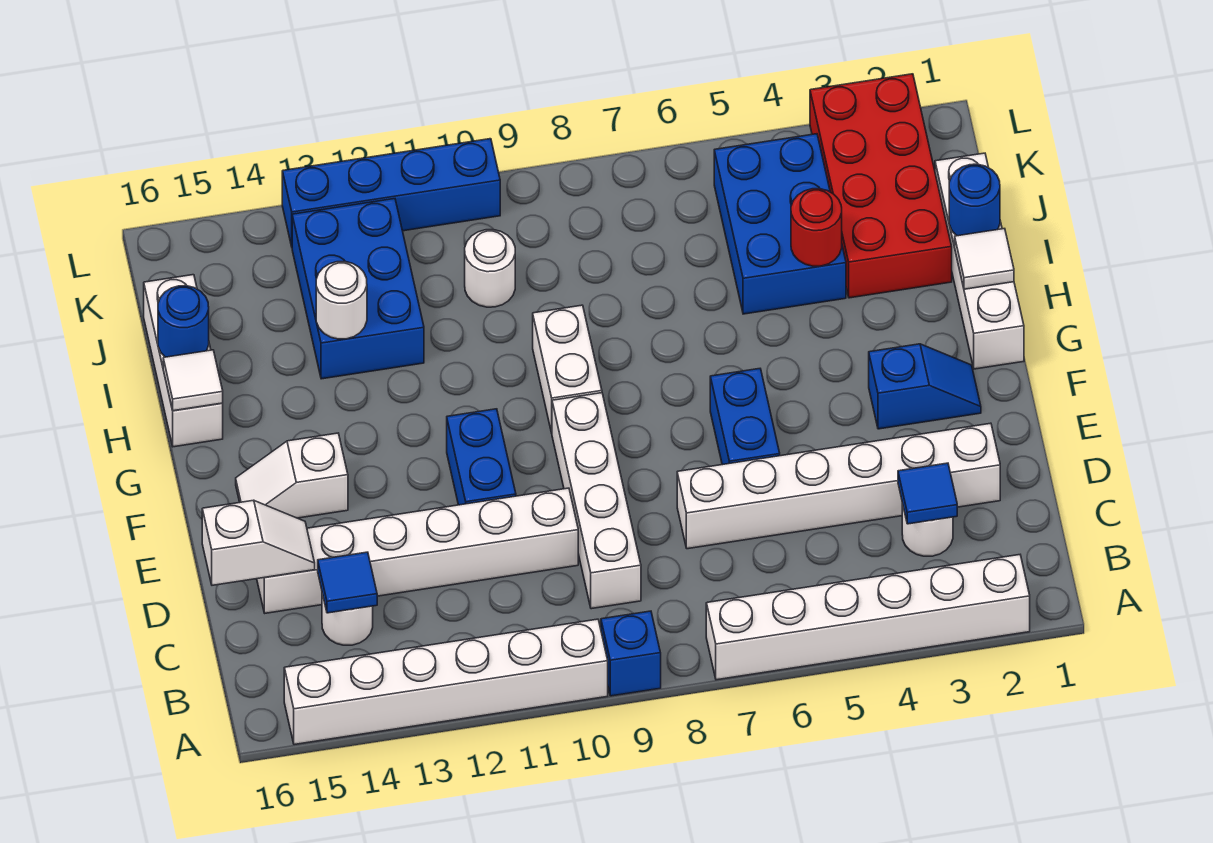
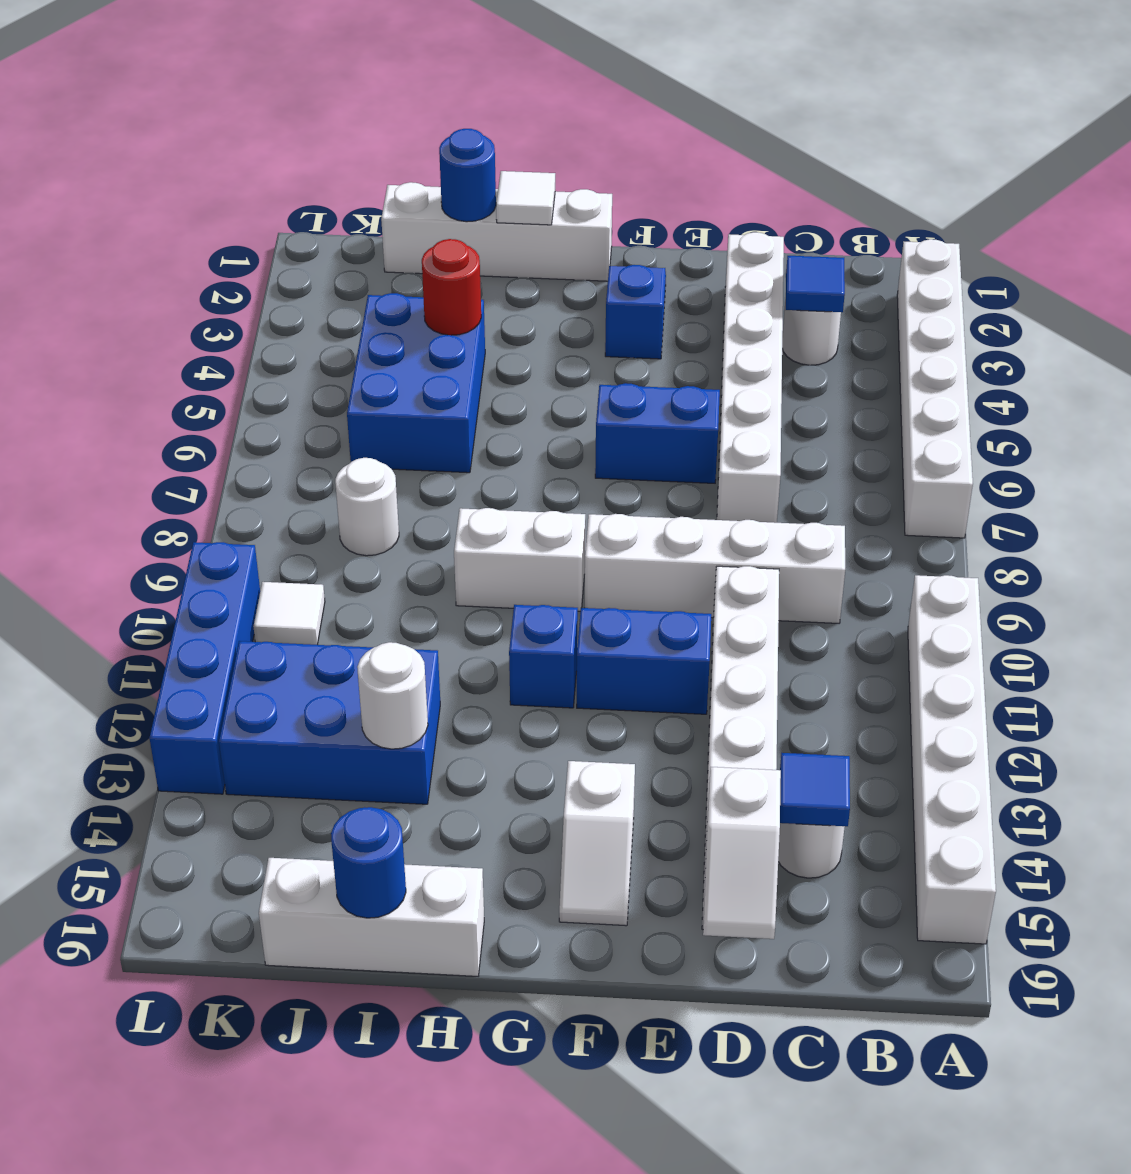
blue brick A9 level 1 -> blue brick G11 level 1
white slope D15:D16 level 2 top 16 -> white slope D15:D16 level 2 top 15
white tile H16 level 2 -> white tile K10 level 1
red brick I2:L3 level 1 -> none
blue brick I4:K5 level 1 -> blue brick I4:J6 level 1
white round brick J10 level 1 -> white round brick J8 level 1

